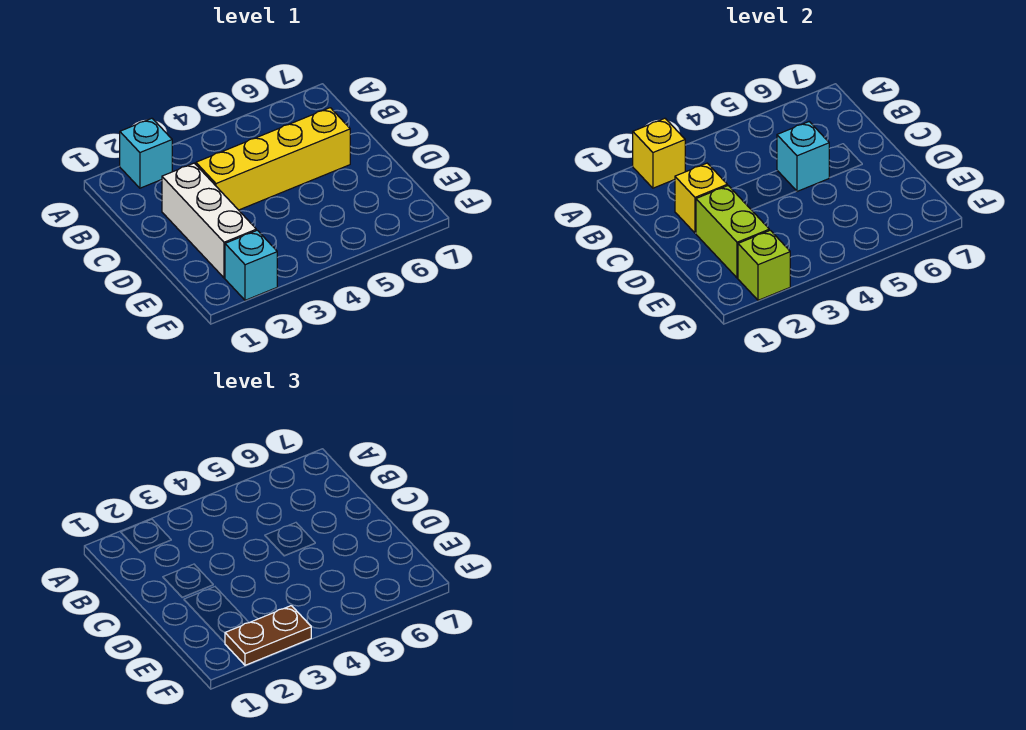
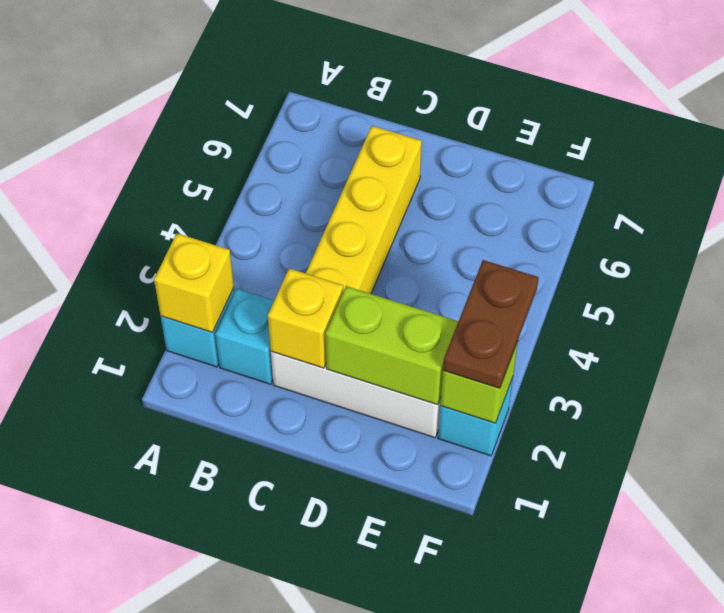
cyan brick C5 level 2 -> cyan brick B2 level 1

